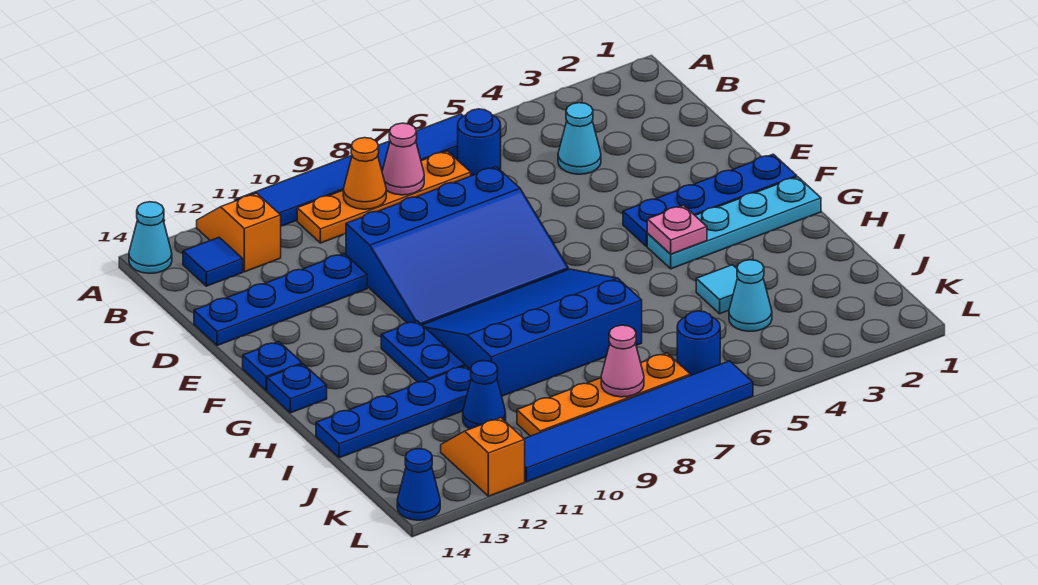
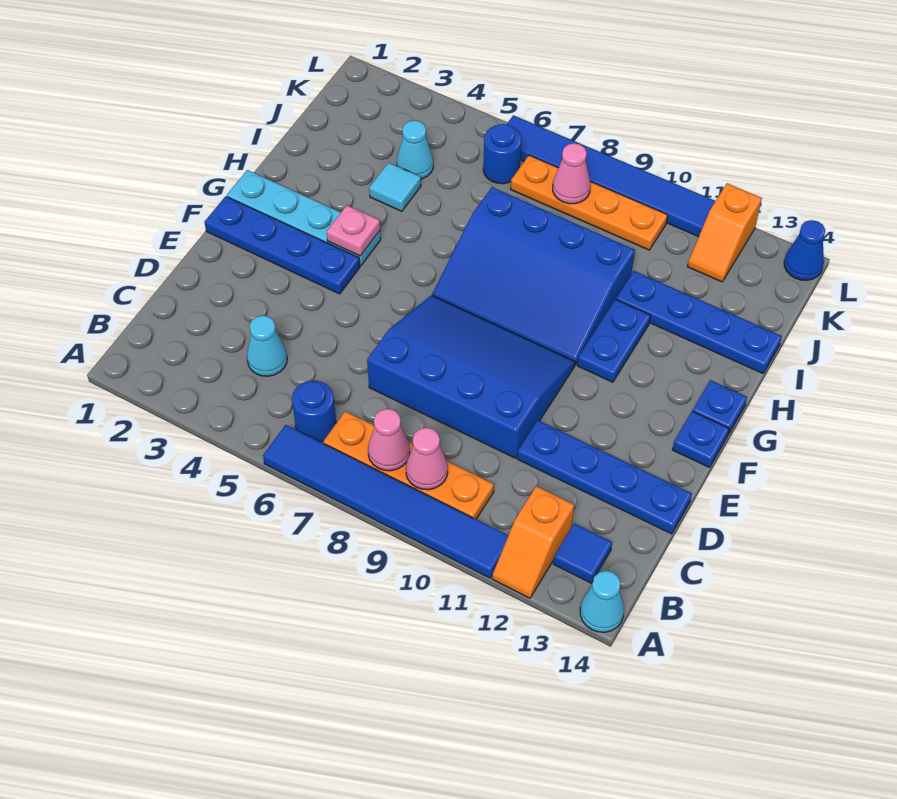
orange cone B9 level 2 -> pink cone B9 level 2
blue cone J11 level 1 -> none

